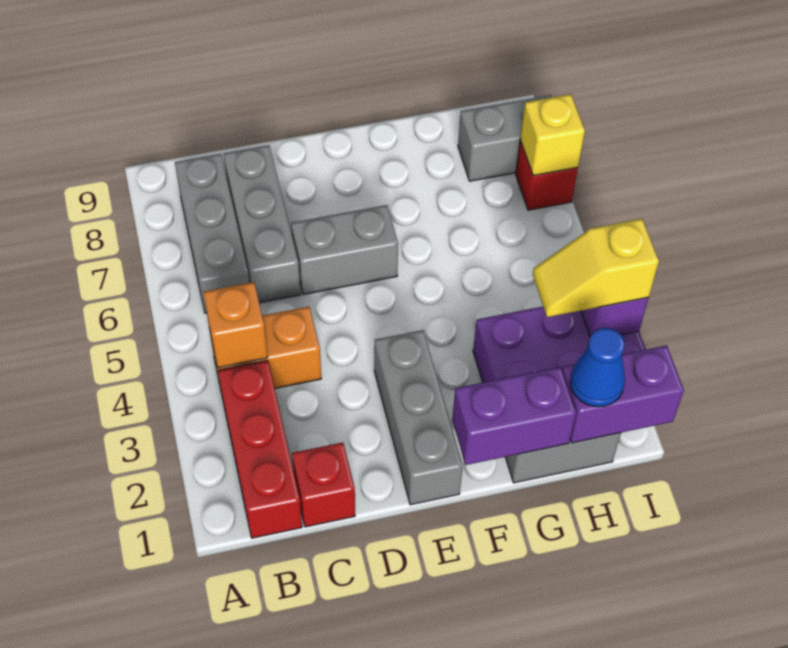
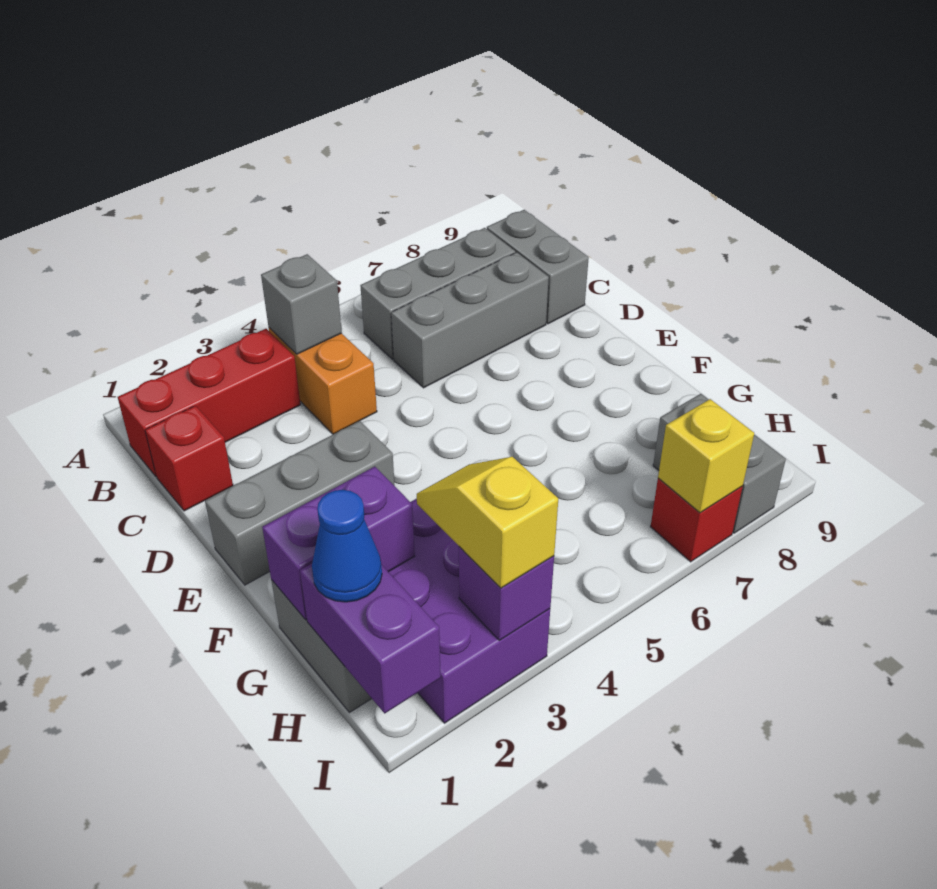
orange brick B4 level 2 -> grey brick B4 level 2
grey brick D6:E6 level 1 -> grey brick B9:C9 level 1
purple brick F1:G1 level 2 -> purple brick G1:G2 level 2

